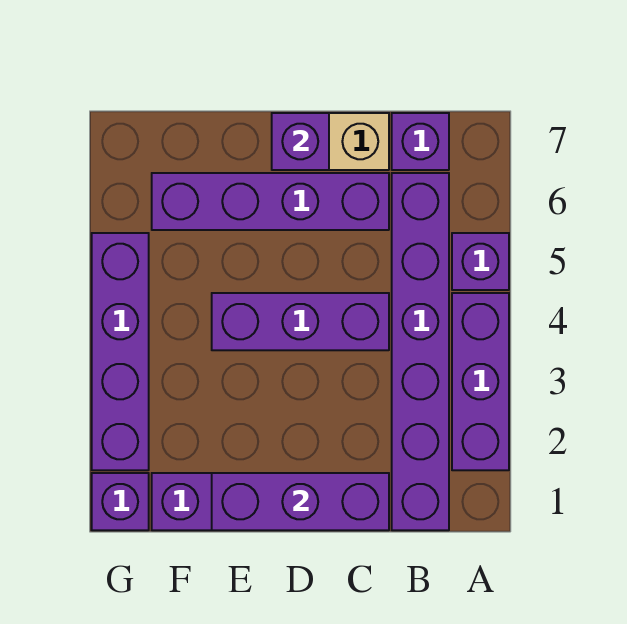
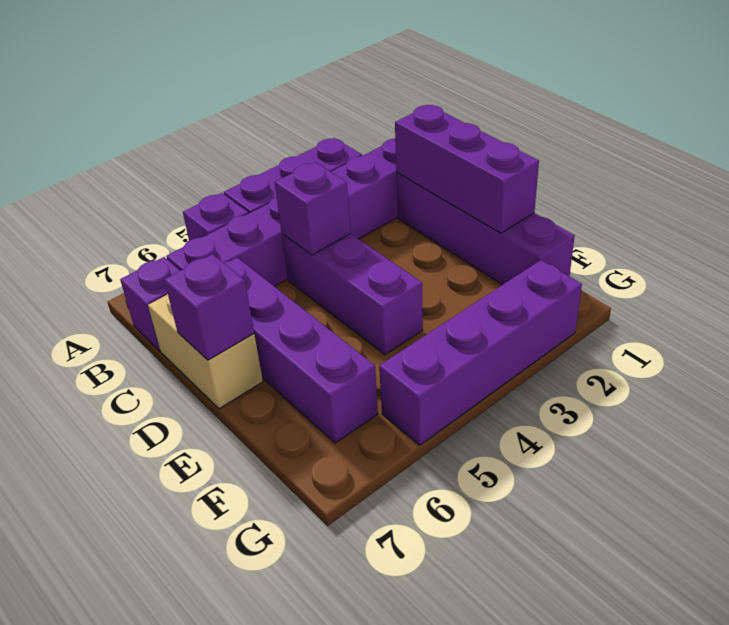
purple brick G1 level 1 -> purple brick C4 level 2

